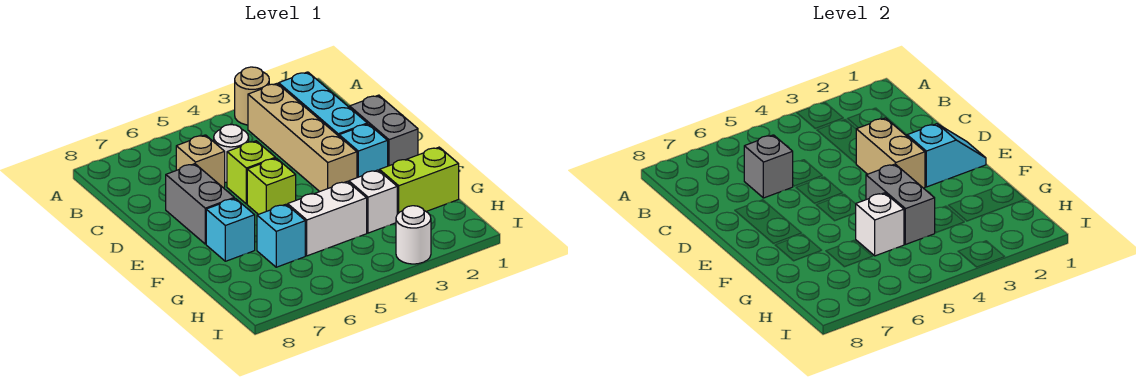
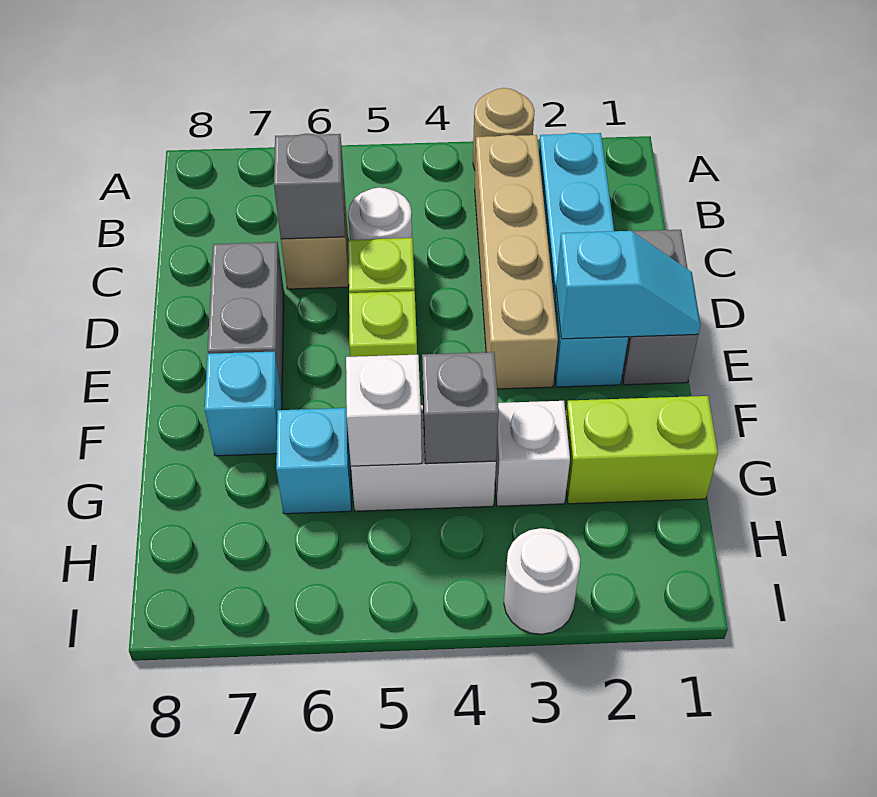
tan brick D3:E3 level 2 -> none
grey brick F4:G4 level 2 -> grey brick G4 level 2

